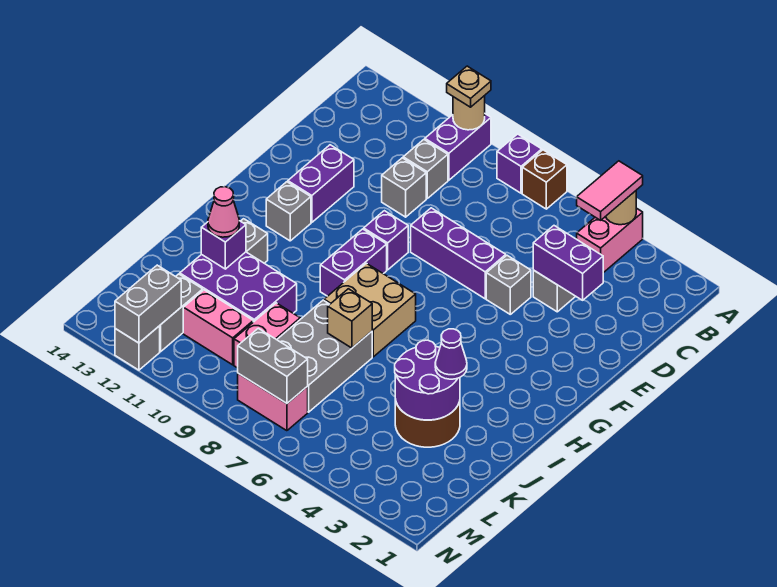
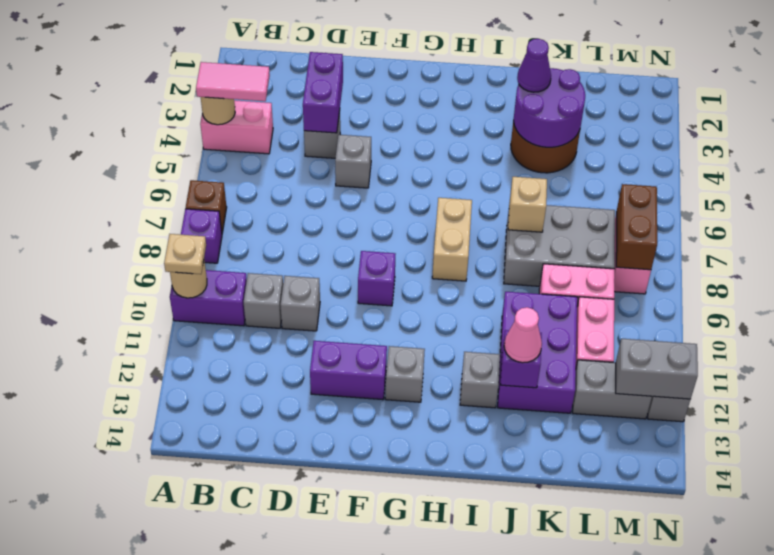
purple brick E6:E8 level 1 -> none
purple brick G9:H9 level 1 -> none
tan brick H7:I8 level 1 -> tan brick H7:H8 level 1
grey brick M7:M8 level 2 -> brown brick M7:M8 level 2

